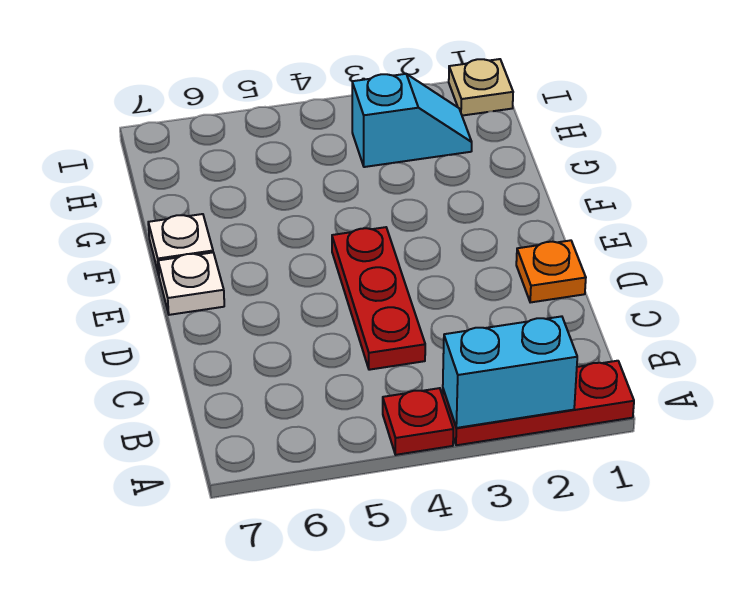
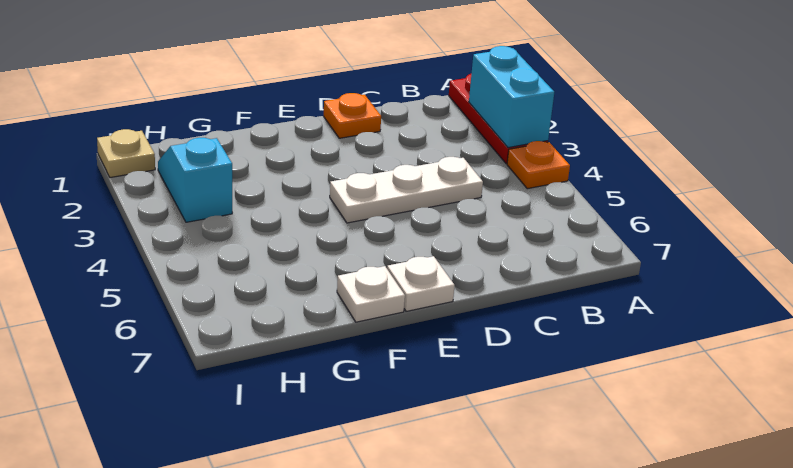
red plate A4 level 1 -> orange plate A4 level 1
red plate C4:E4 level 1 -> white plate C4:E4 level 1

